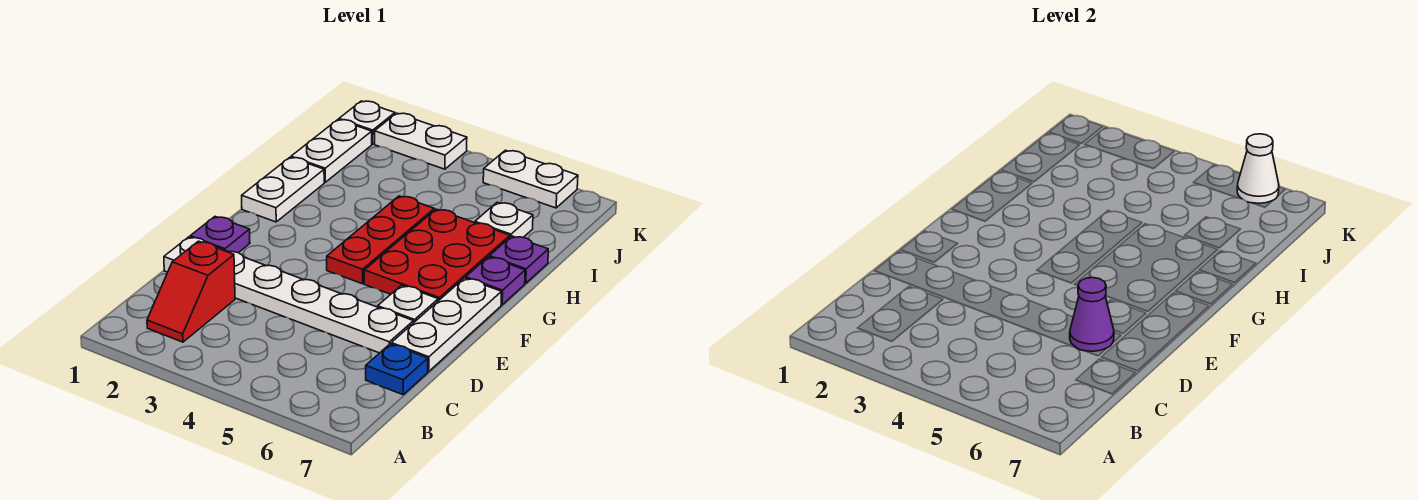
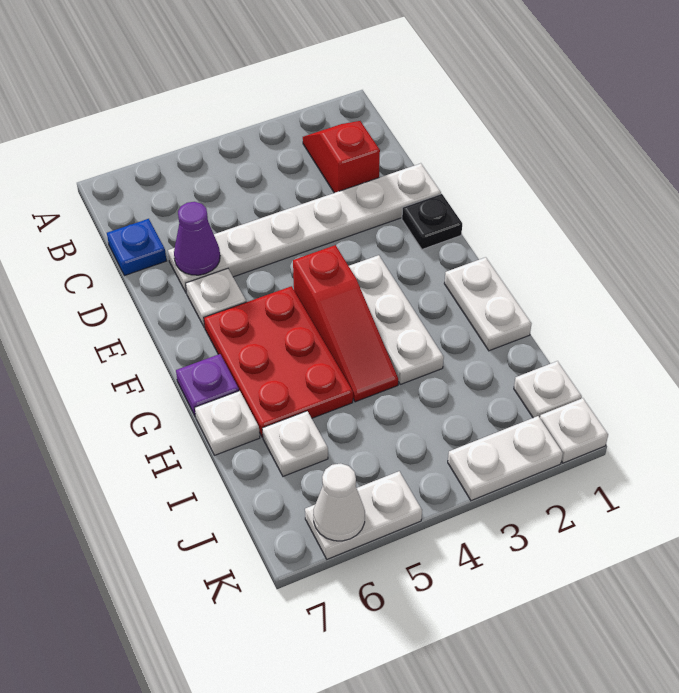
white plate D7:F7 level 1 -> white plate F3:H3 level 1
purple plate E1 level 1 -> black plate E1 level 1
red plate F4:H4 level 1 -> red slope F4:H4 level 1 top F
purple plate H7 level 1 -> white plate H7 level 1
white plate I1:J1 level 1 -> white plate J1 level 1

